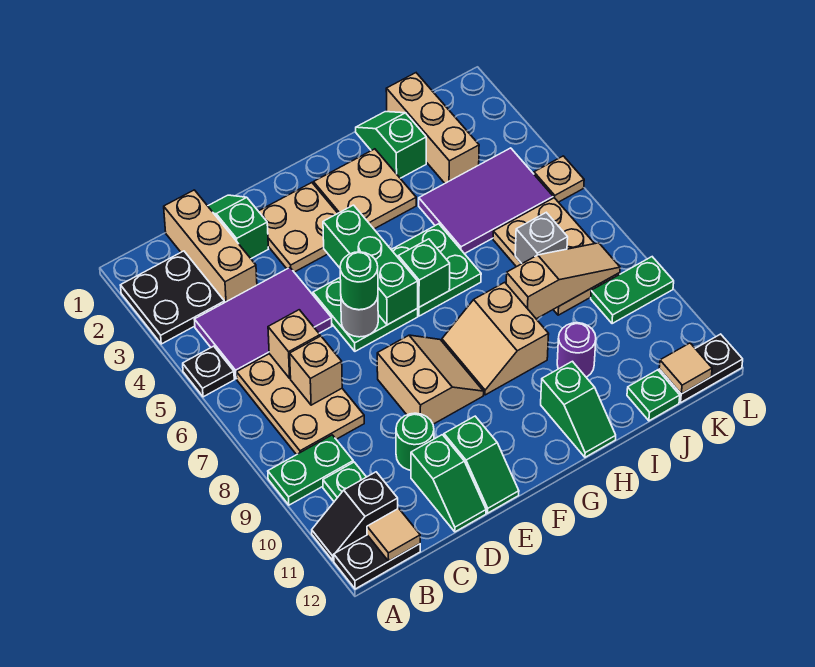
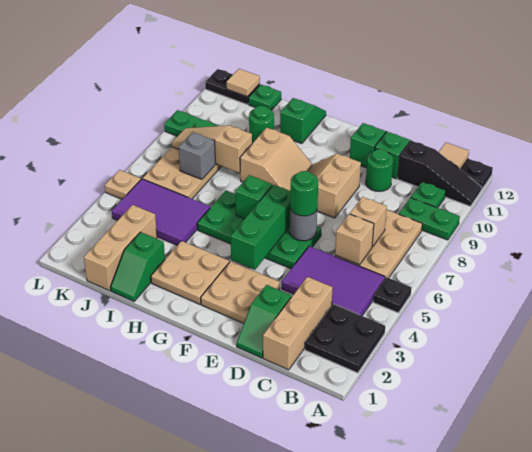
black slope A11:B11 level 1 top B -> black slope A11:C11 level 1 top C
purple round brick I10 level 1 -> green round brick I10 level 1

